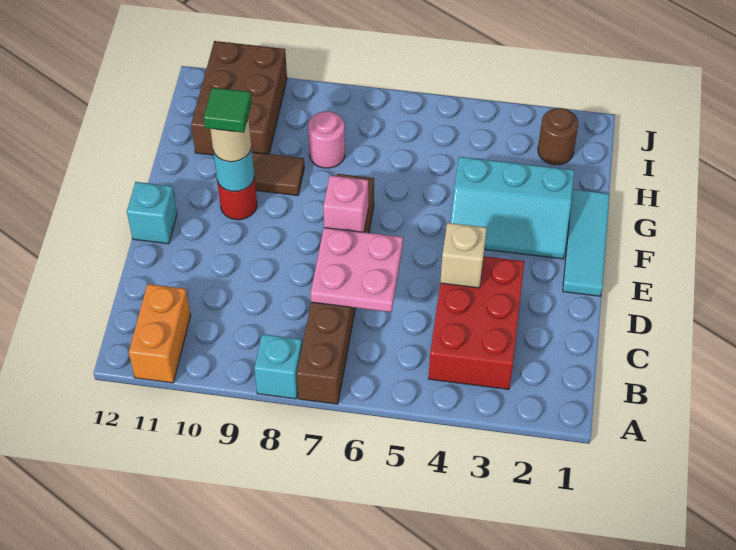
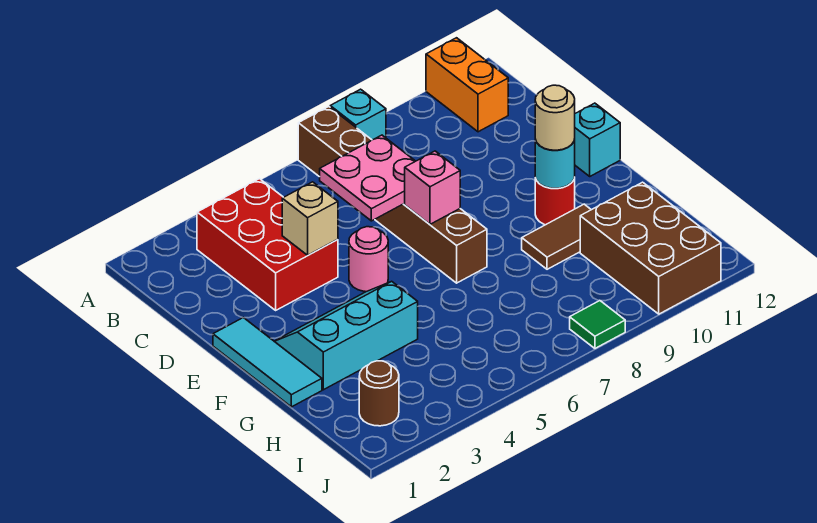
green tile F10 level 4 -> green tile J8 level 1
pink round brick H8 level 1 -> pink round brick E5 level 1

